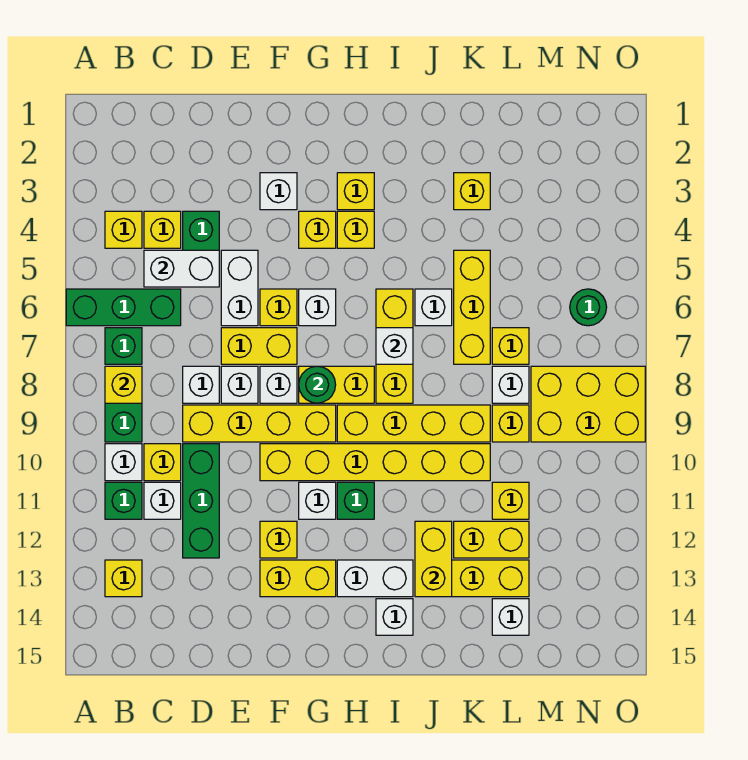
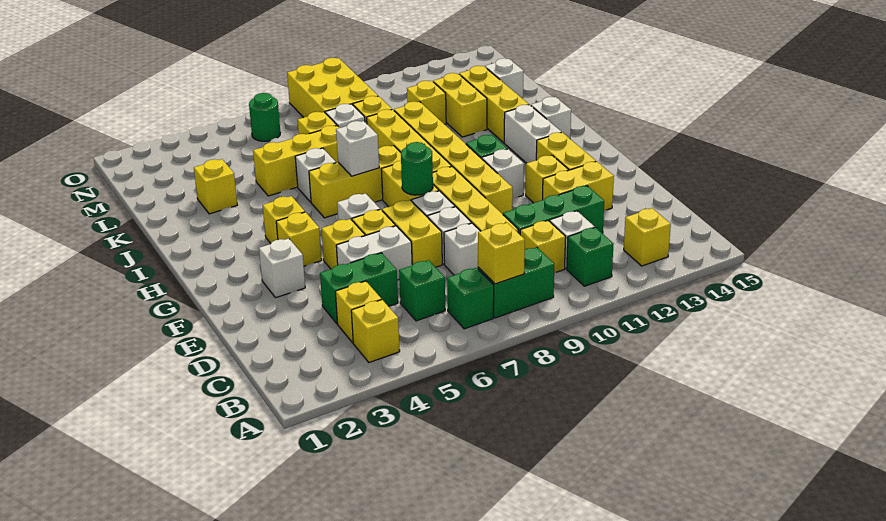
green brick A6:C6 level 1 -> green brick C6 level 1
white brick B10 level 1 -> none
white brick C5:D5 level 2 -> none
yellow brick H3 level 1 -> yellow brick F5 level 1
yellow brick J12:J13 level 2 -> yellow brick E12:E13 level 1

